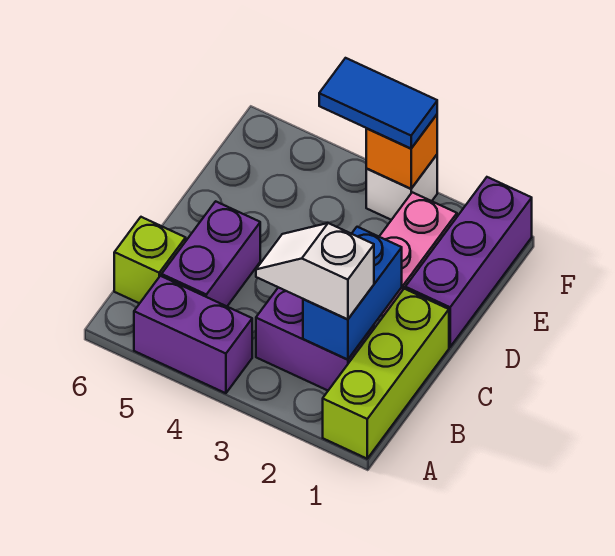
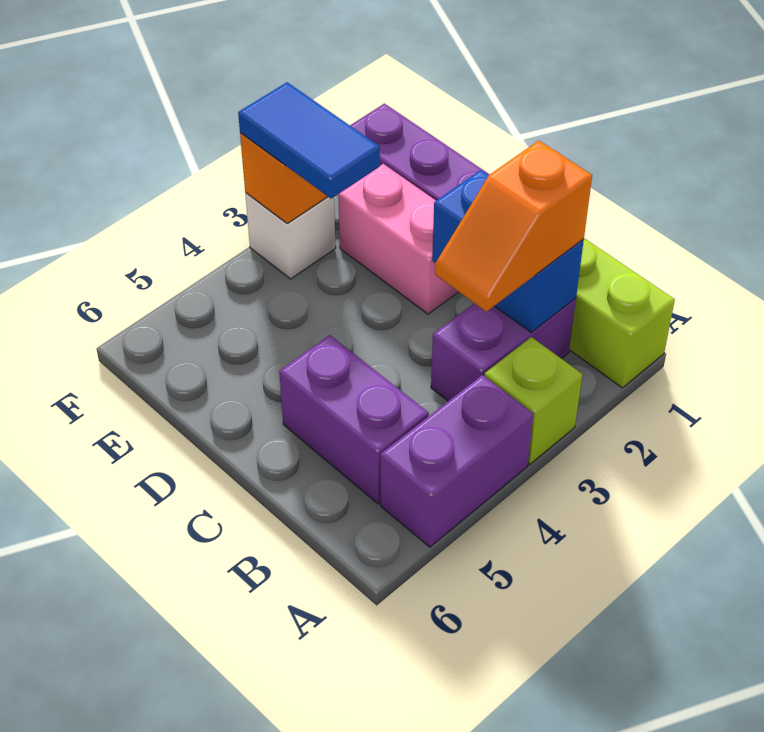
white slope B2:B3 level 3 top 2 -> orange slope B2:B3 level 3 top 2
lime brick B6 level 1 -> lime brick A3 level 1
blue tile F3:F4 level 3 -> blue tile E3:F3 level 3

